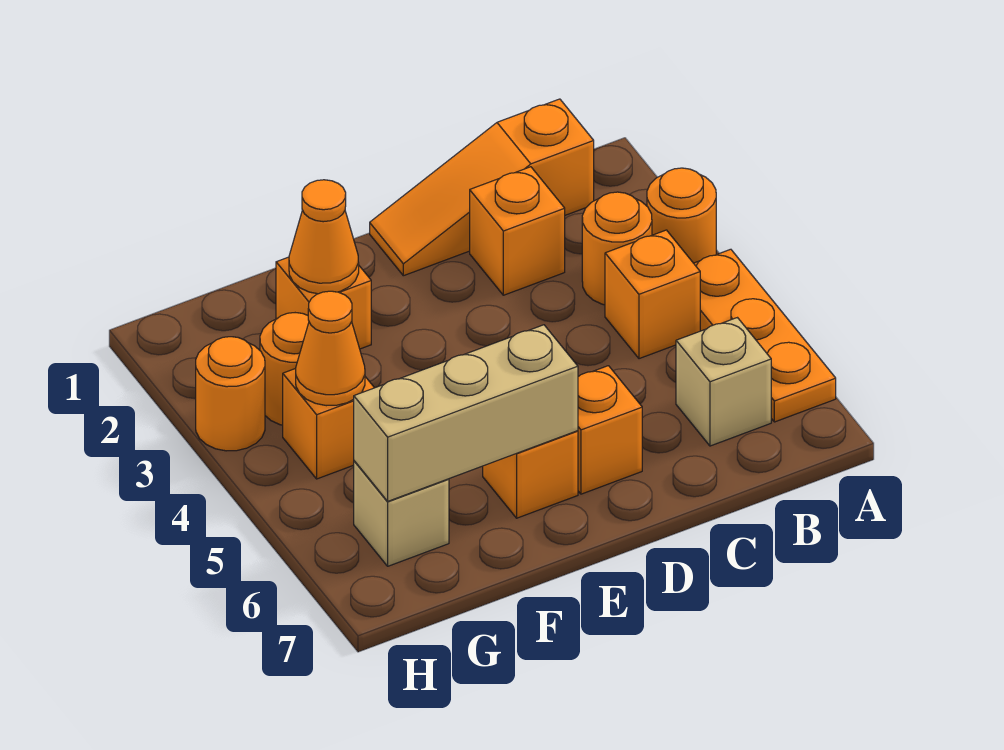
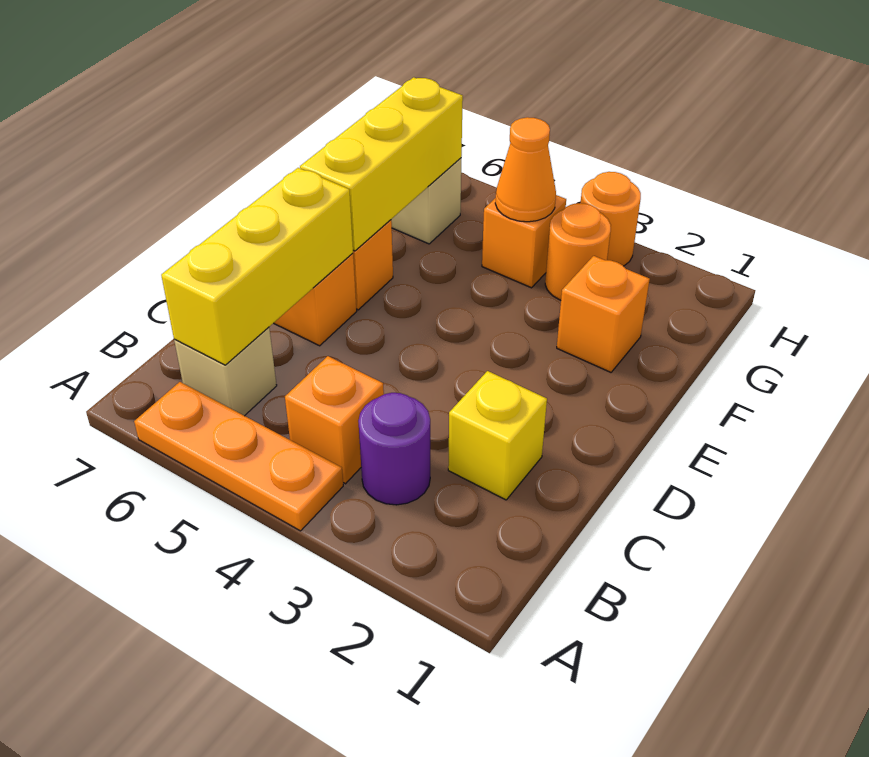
orange round brick A3 level 1 -> none
orange slope B1:D1 level 1 top B -> none
orange round brick B3 level 1 -> purple round brick B3 level 1
none -> yellow brick B6:D6 level 2
orange brick C2 level 1 -> yellow brick C2 level 1
tan brick E6:G6 level 2 -> yellow brick E6:G6 level 2
orange cone F2 level 2 -> none

